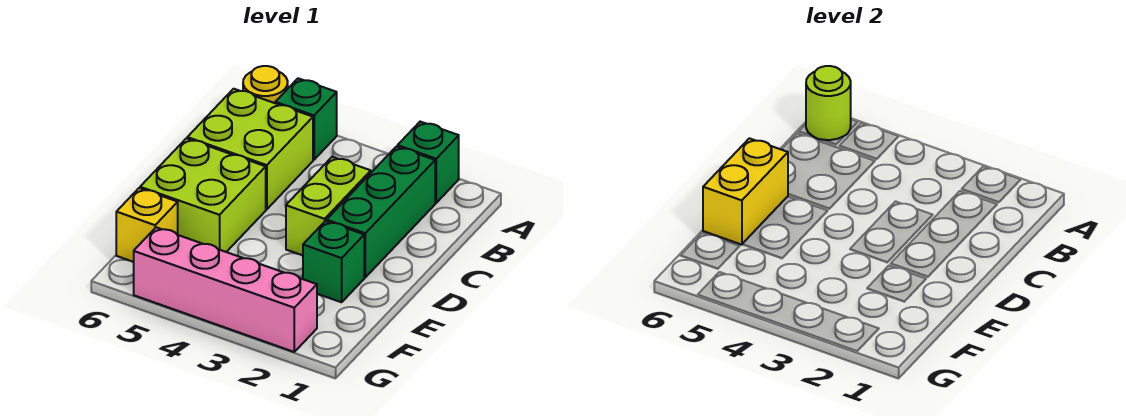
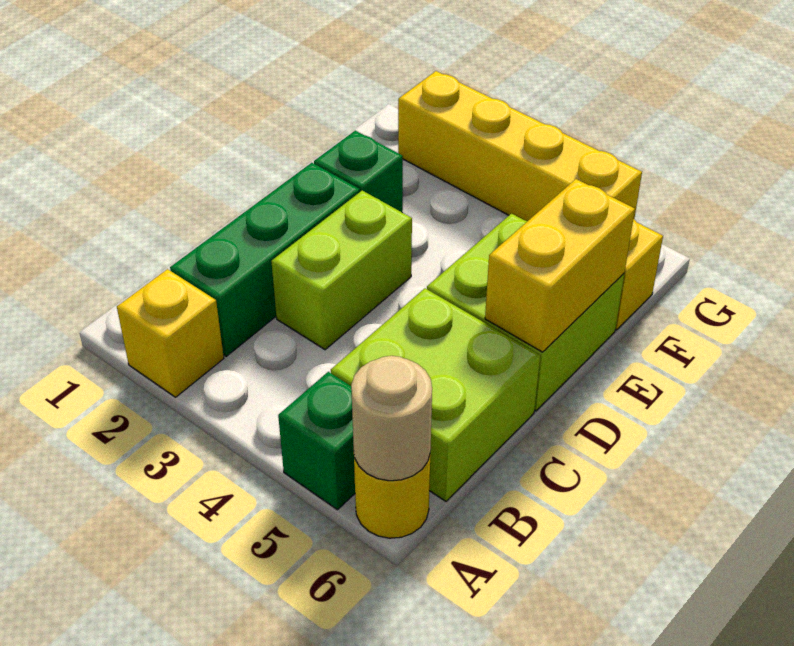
green brick A2 level 1 -> yellow brick A2 level 1
lime round brick A6 level 2 -> tan round brick A6 level 2
pink brick G2:G5 level 1 -> yellow brick G2:G5 level 1

